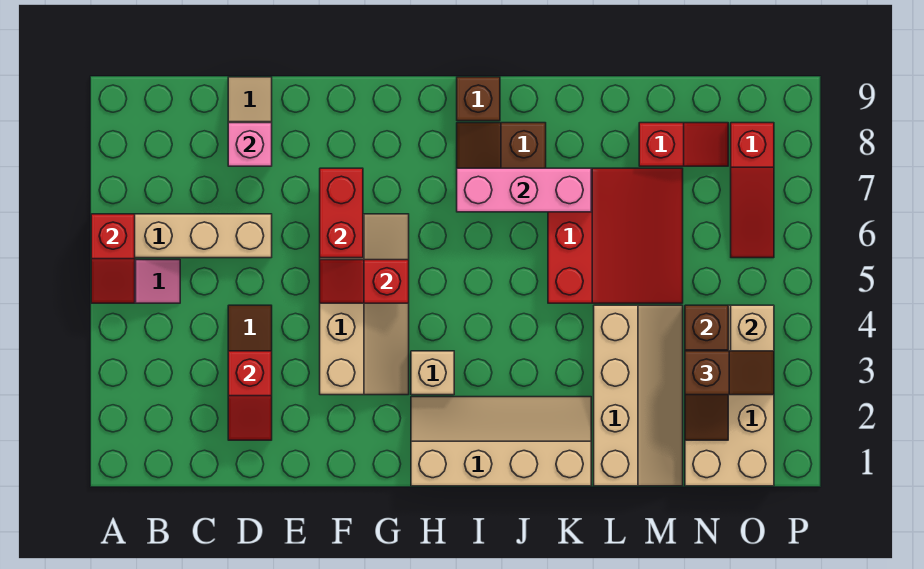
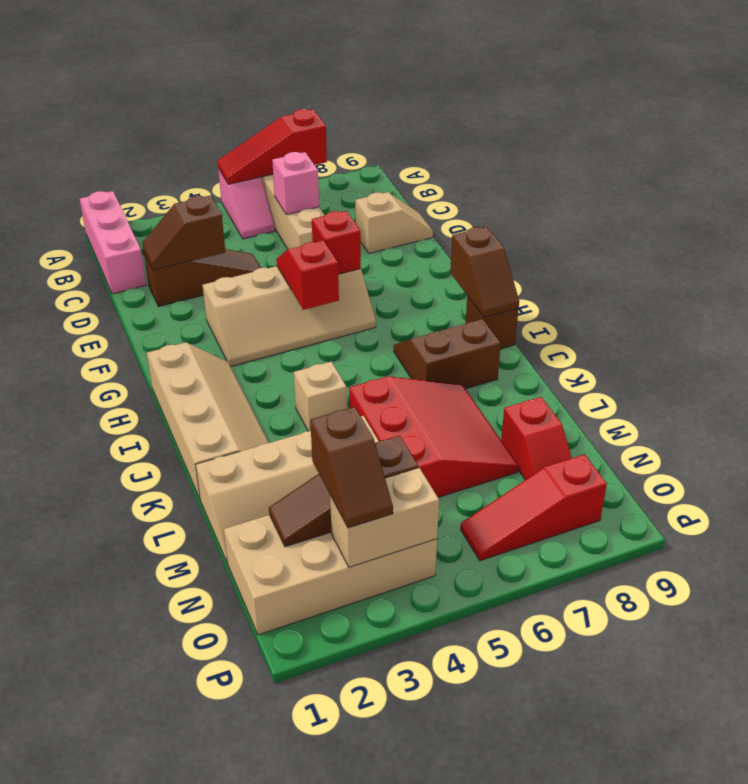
red slope A5:A6 level 2 top 6 -> red slope A5:A7 level 2 top 7
red slope D2:D3 level 2 top 3 -> brown slope D2:D3 level 2 top 3
pink brick D8 level 2 -> pink brick C6 level 2
red brick F6:F7 level 2 -> red brick F6 level 2
tan brick H3 level 1 -> tan brick J4 level 1
none -> brown slope H9:I9 level 2 top H
pink brick I7:K7 level 2 -> pink brick A1:C1 level 1
red slope K5:M7 level 1 top K -> red slope K5:M7 level 1 top 5

